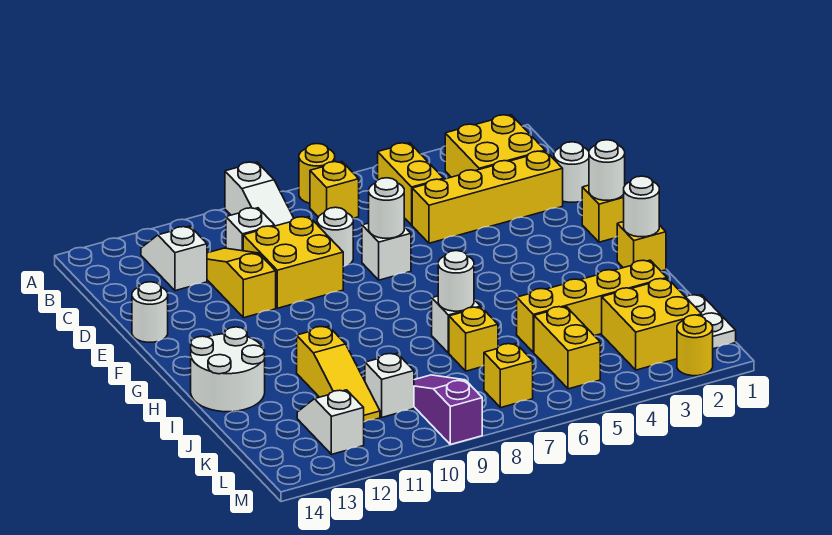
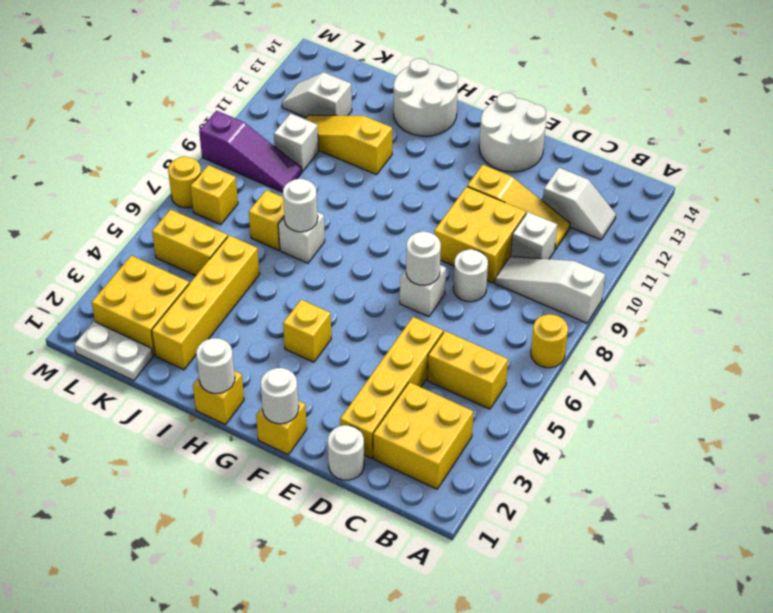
yellow brick B7 level 1 -> yellow brick G4 level 1
white round brick E14 level 1 -> white round brick E13:F14 level 1
white slope K12:L12 level 1 top L -> white slope K12:L12 level 1 top K
yellow round brick M2 level 1 -> yellow round brick M7 level 1

